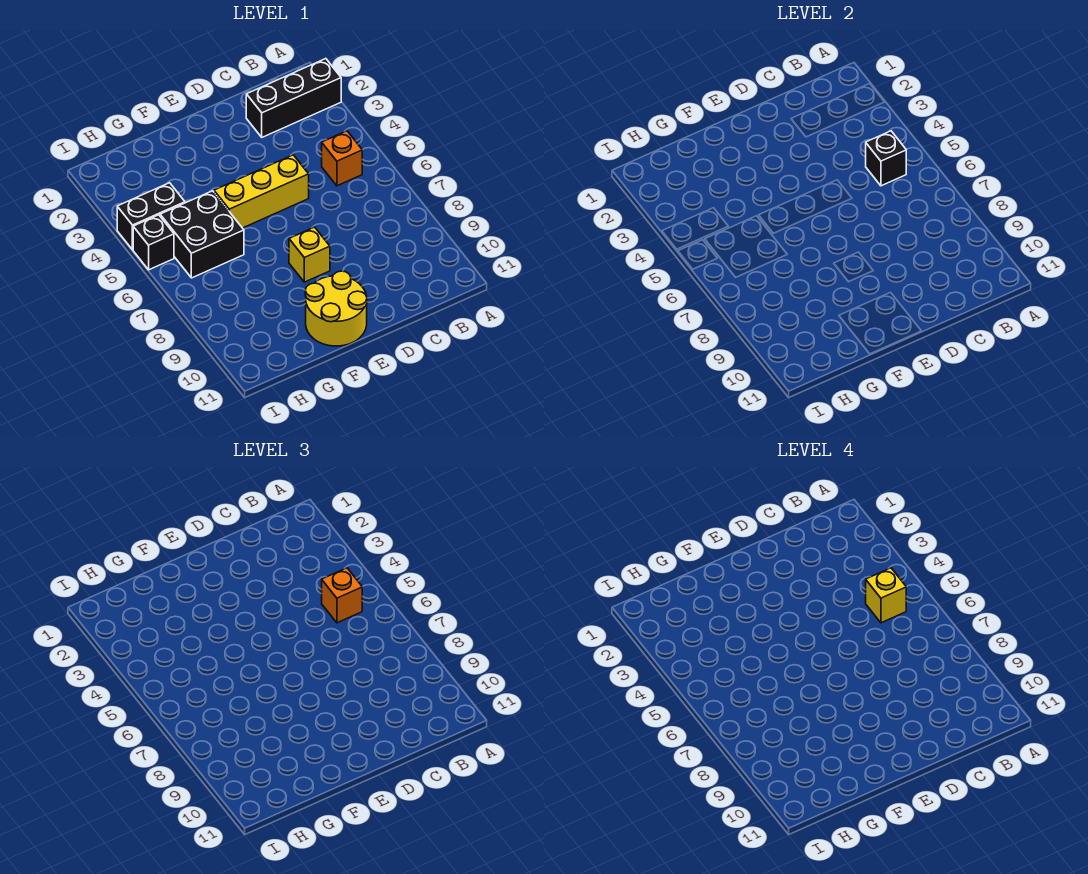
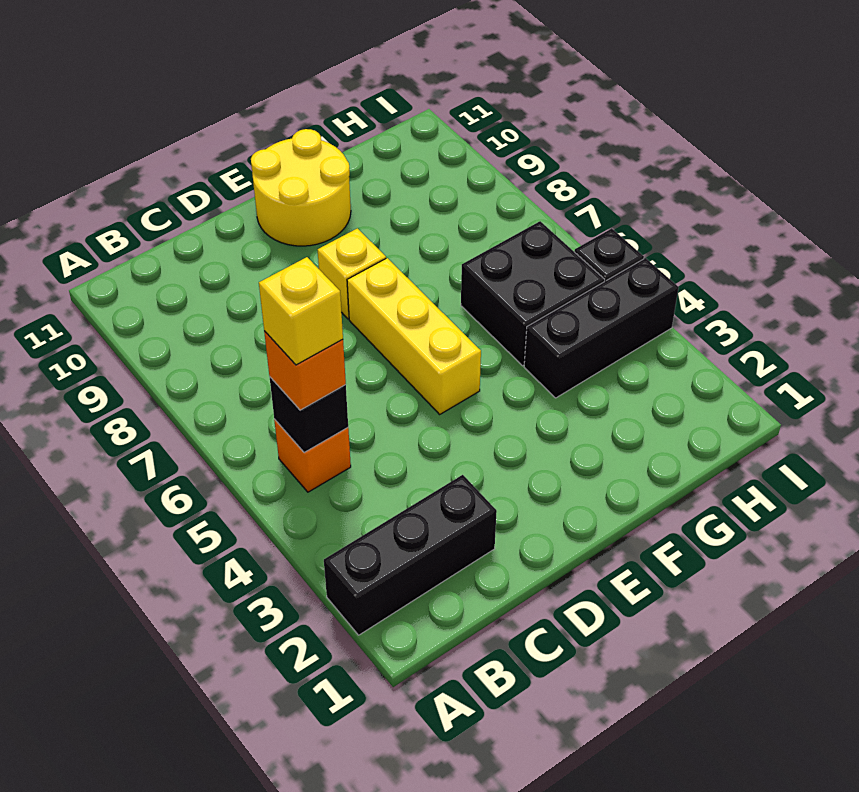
yellow brick D5:F5 level 1 -> yellow brick E5:E7 level 1
black brick H4:I4 level 1 -> black brick G4:I4 level 1

